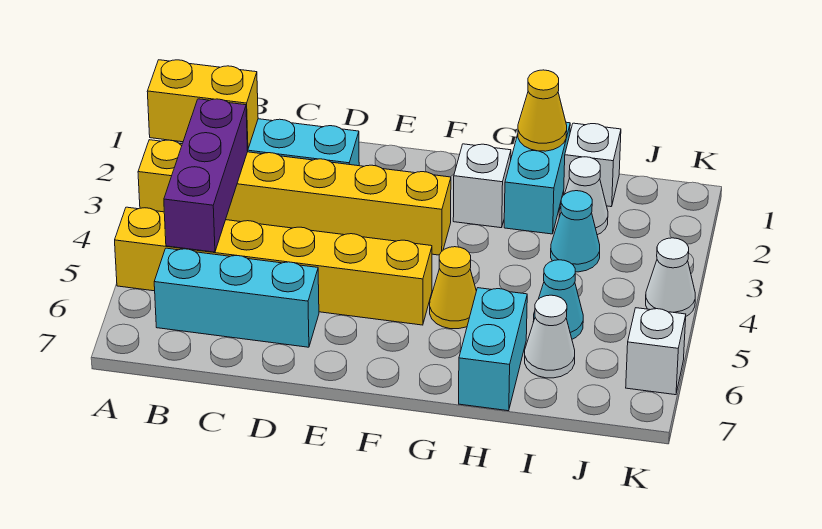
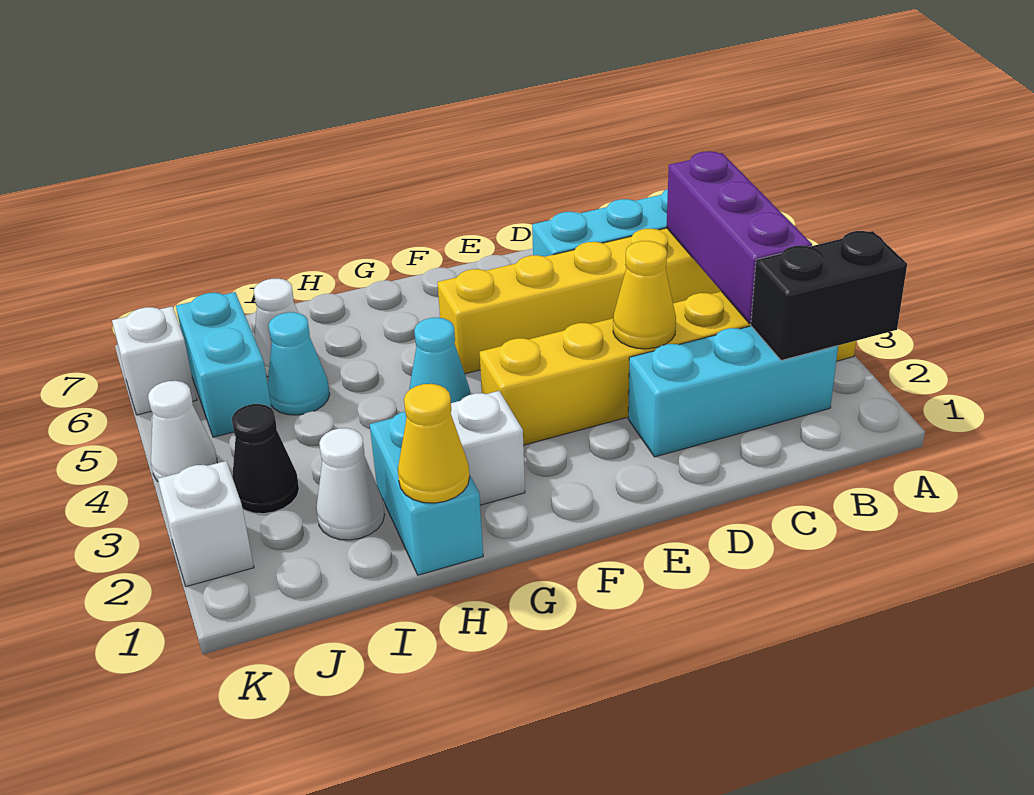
yellow brick A2:B2 level 2 -> black brick A2:B2 level 2
yellow cone G5 level 1 -> yellow cone D3 level 2
cyan brick H6:H7 level 1 -> cyan brick J5:J6 level 1
white brick I1 level 1 -> white brick K2 level 1
cyan cone I3 level 1 -> cyan cone G4 level 1
none -> black cone J3 level 1

